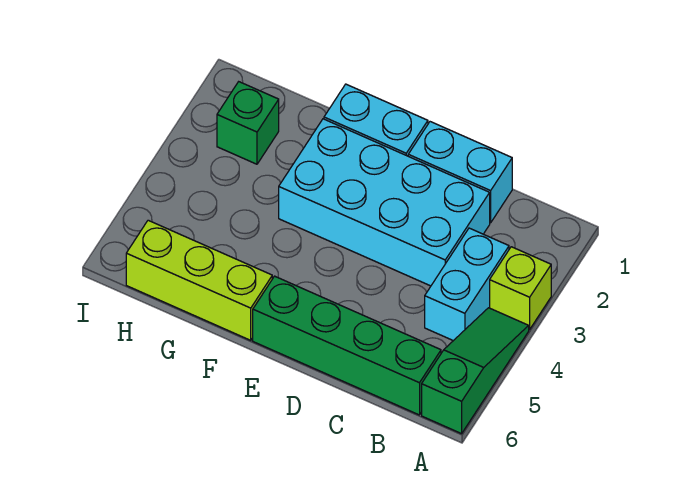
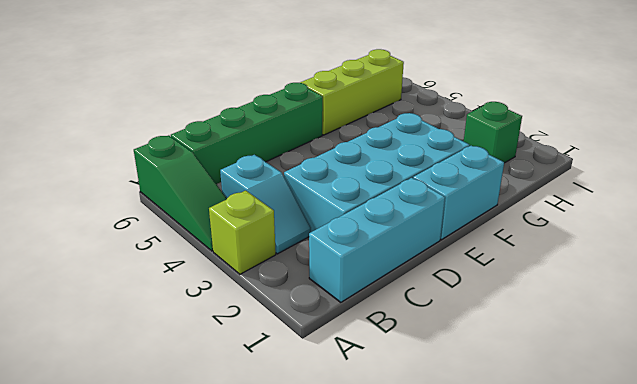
cyan brick B3:B4 level 1 -> cyan slope B3:B4 level 1 top 4
cyan brick C1:D1 level 1 -> cyan brick B1:D1 level 1

